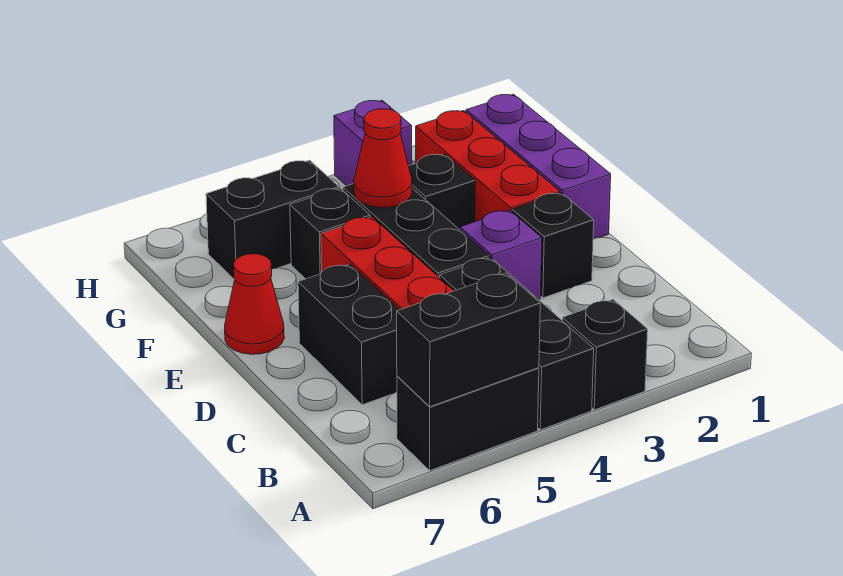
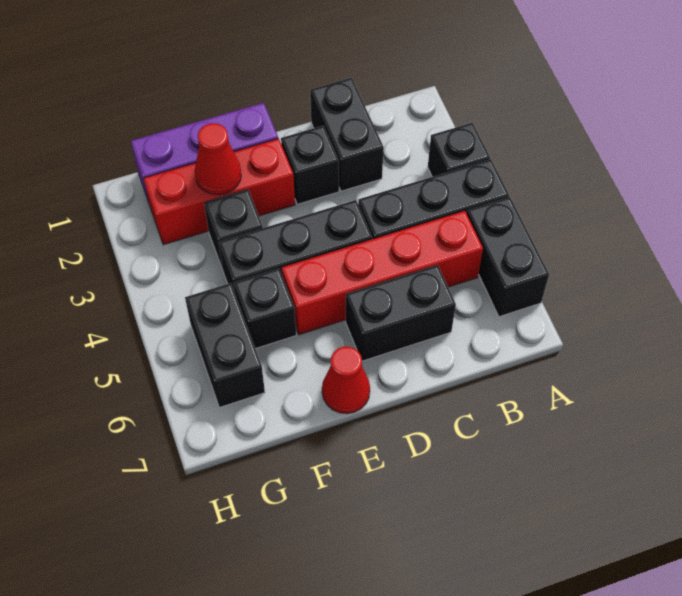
black brick A5:A6 level 2 -> black brick C1:C2 level 1
purple brick D3 level 1 -> none
red cone F4 level 2 -> red cone F2 level 2
purple brick H3 level 1 -> none

